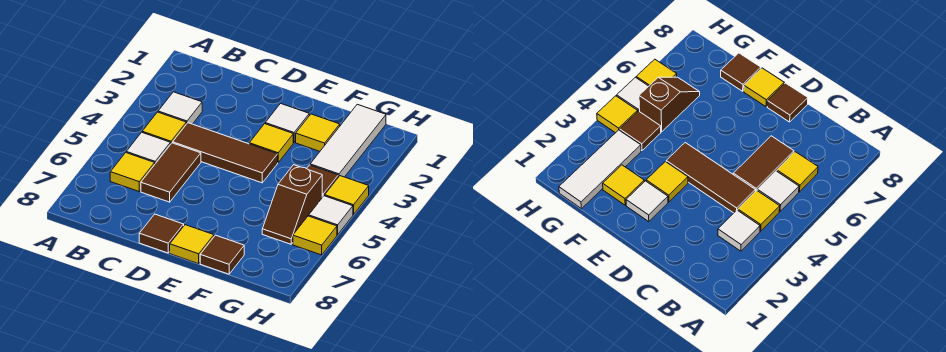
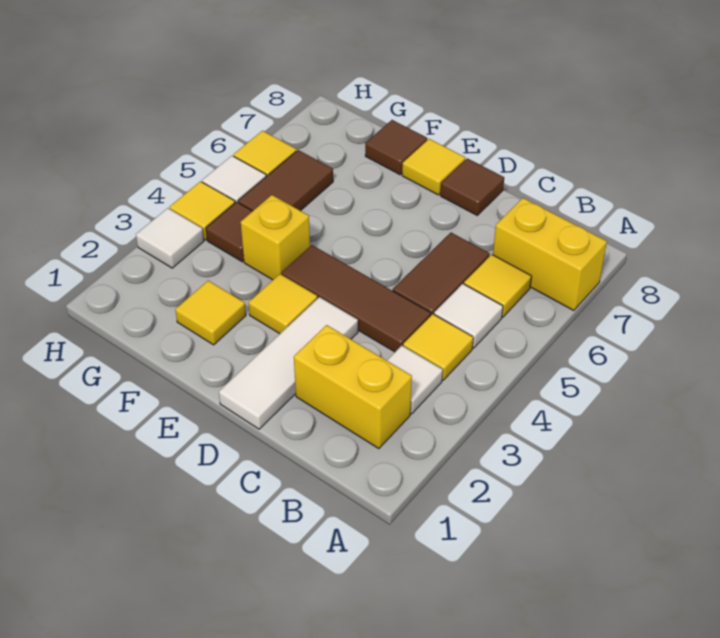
none -> yellow brick A7:B7 level 1
none -> yellow brick B2:C2 level 1
white tile E2 level 1 -> white tile H3 level 1
none -> yellow brick F4 level 1
white tile G1:G3 level 1 -> white tile D1:D3 level 1
brown slope G5:G6 level 1 top 5 -> brown tile G5:G6 level 1

